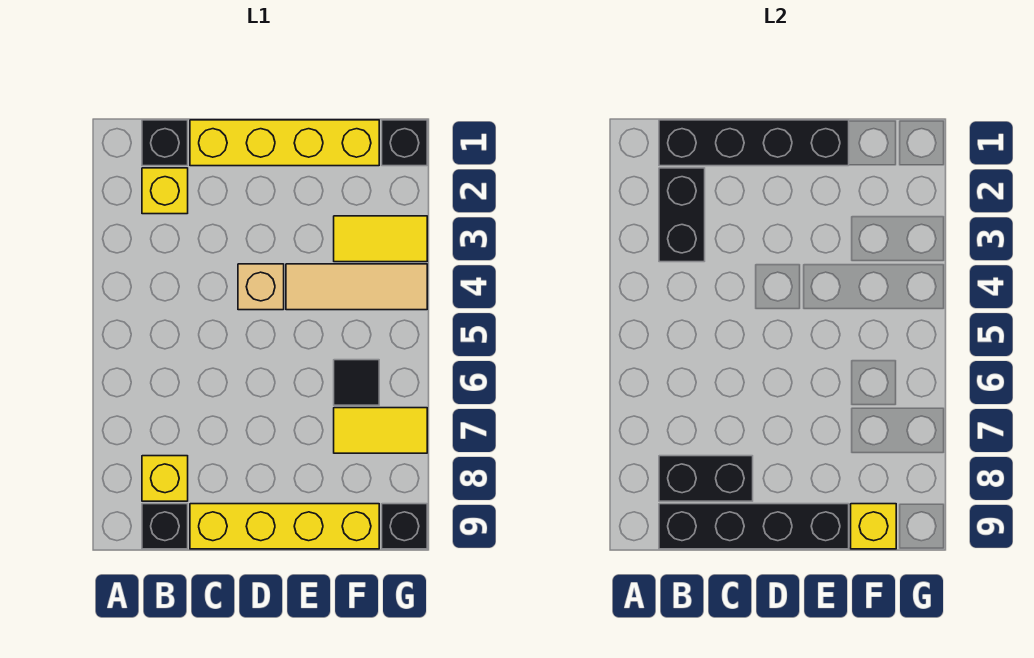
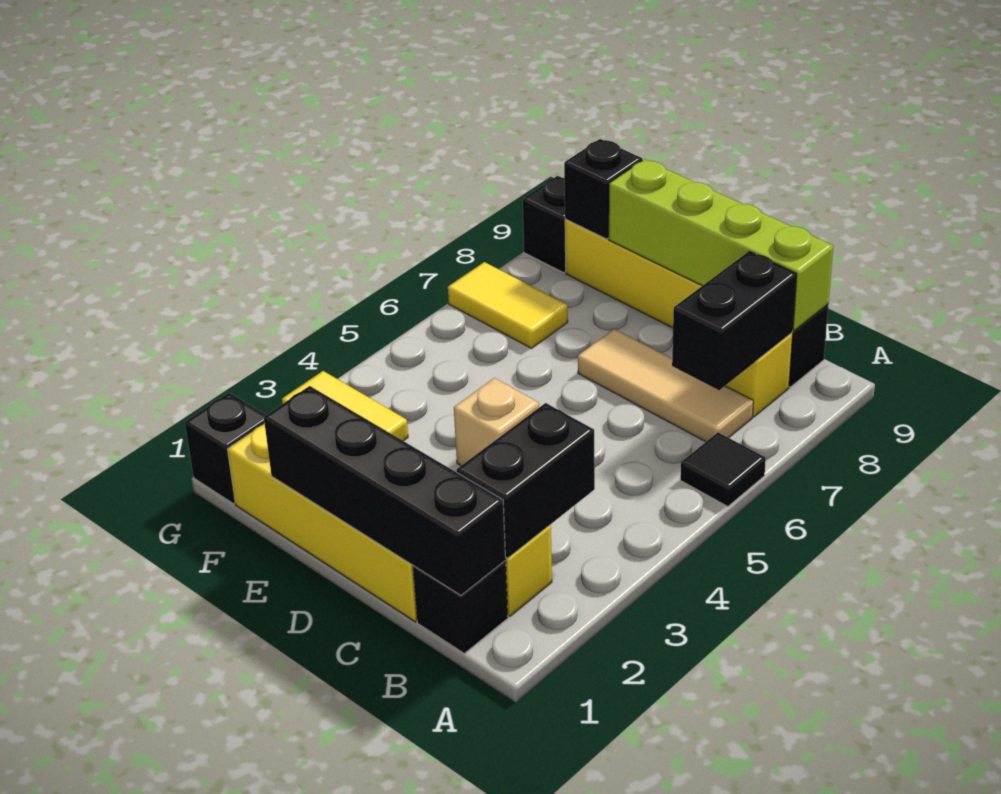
black brick B8:C8 level 2 -> black brick B7:B8 level 2
black brick B9:E9 level 2 -> lime brick B9:E9 level 2
tan tile E4:G4 level 1 -> tan tile B7:D7 level 1
black tile F6 level 1 -> black tile A6 level 1
yellow brick F9 level 2 -> black brick F9 level 2

